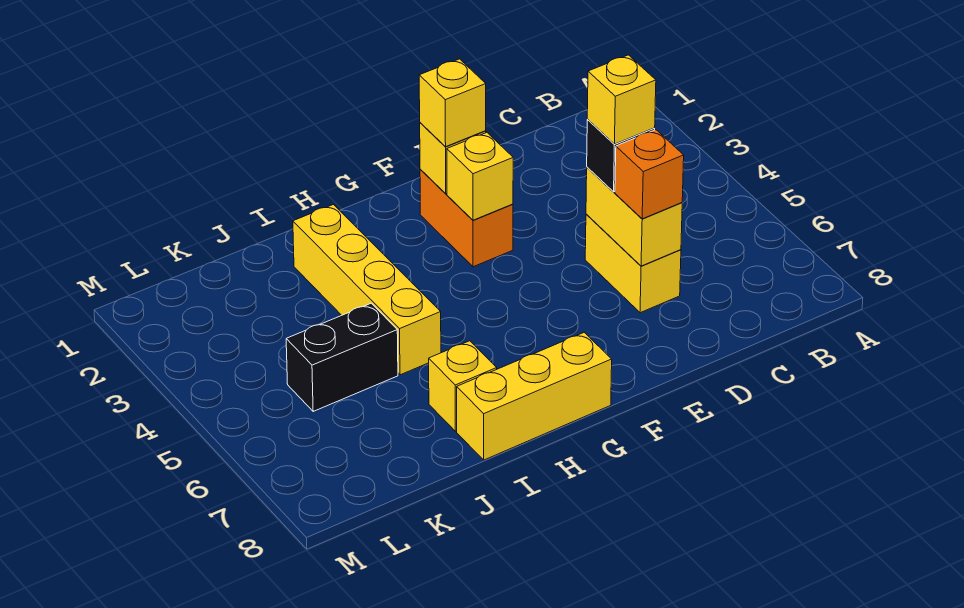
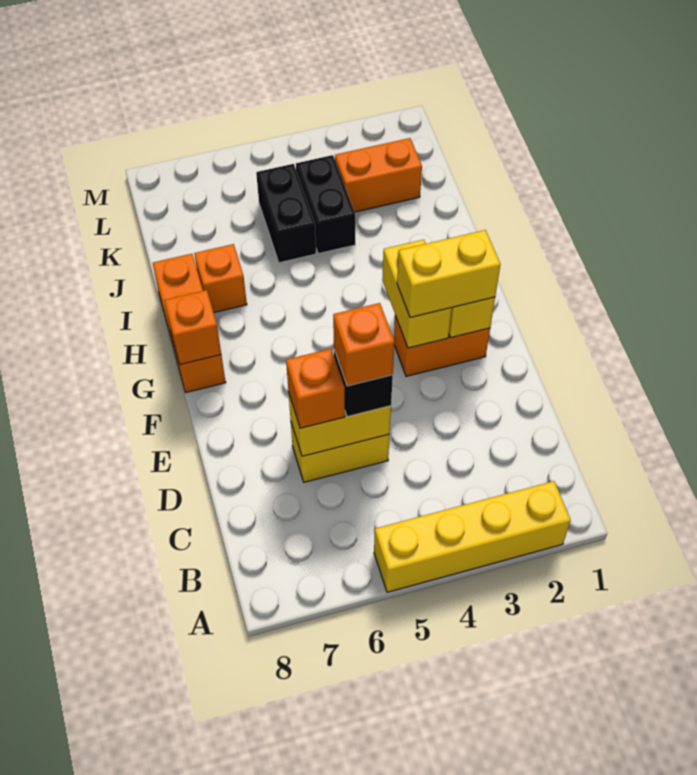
yellow brick D5 level 4 -> orange brick D5 level 4
yellow brick F2 level 3 -> yellow brick F2:F3 level 3
yellow brick F3 level 2 -> yellow brick F3:G3 level 2
yellow brick G8:I8 level 1 -> orange brick G8:I8 level 1
none -> orange brick G8 level 2
yellow brick I2:I5 level 1 -> yellow brick A2:A5 level 1
yellow brick I7 level 1 -> orange brick I7 level 1
none -> black brick J4:K4 level 1
none -> orange brick K2:K3 level 1

